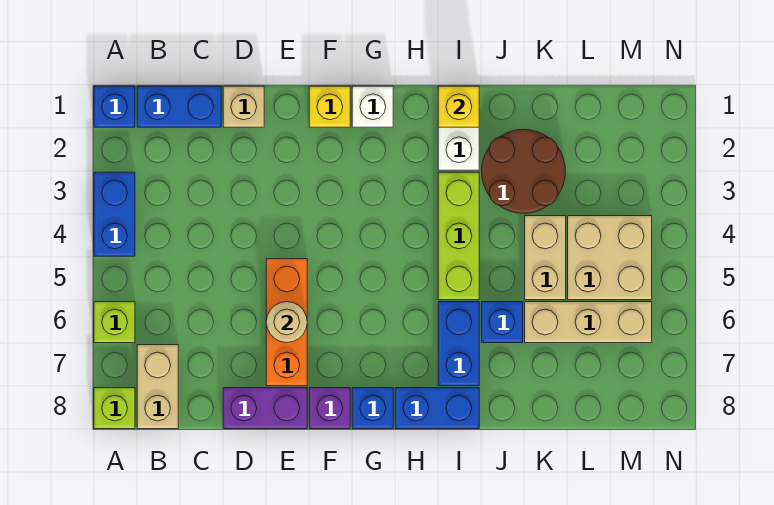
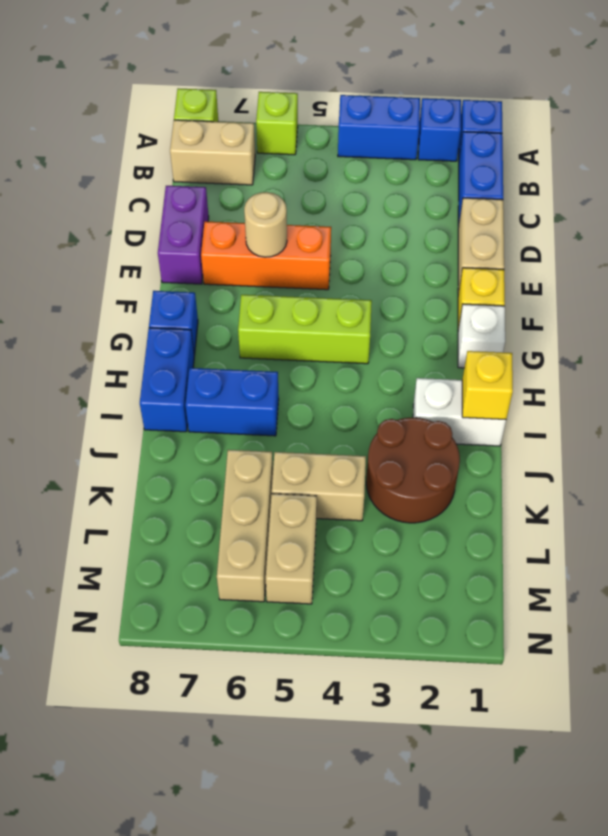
tan brick D1 level 1 -> tan brick D1:E1 level 1
purple brick F8 level 1 -> none
lime brick I3:I5 level 1 -> lime brick G4:G6 level 1
blue brick J6 level 1 -> blue brick A2 level 1
tan brick L4:M5 level 1 -> tan brick L5:M5 level 1

